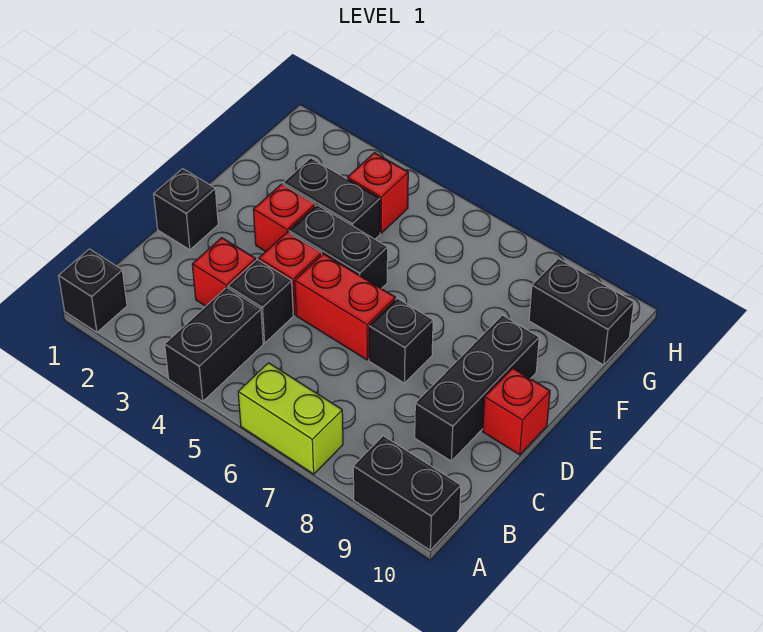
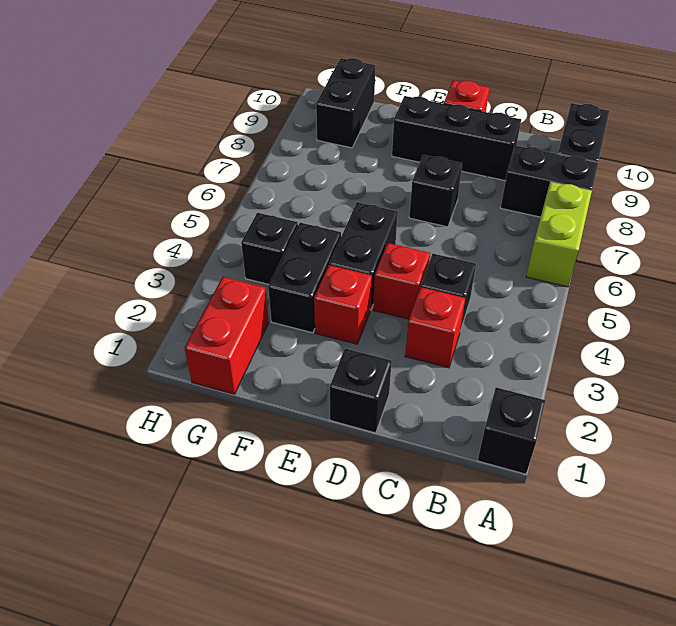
black brick A4:B4 level 1 -> black brick A8:B8 level 1
red brick D5:D6 level 1 -> red brick G1:G2 level 1
red brick G4 level 1 -> black brick G4 level 1

